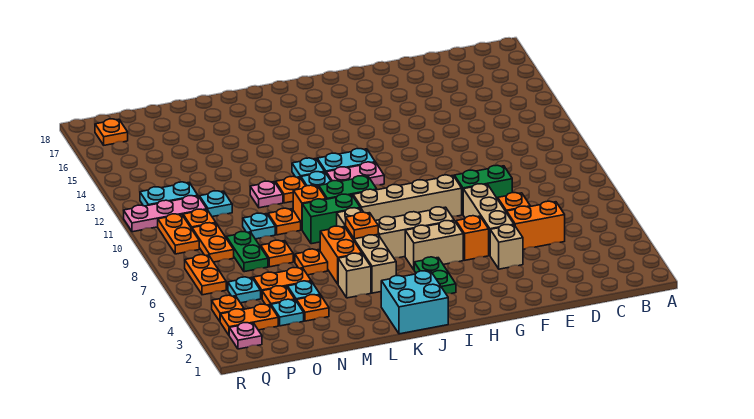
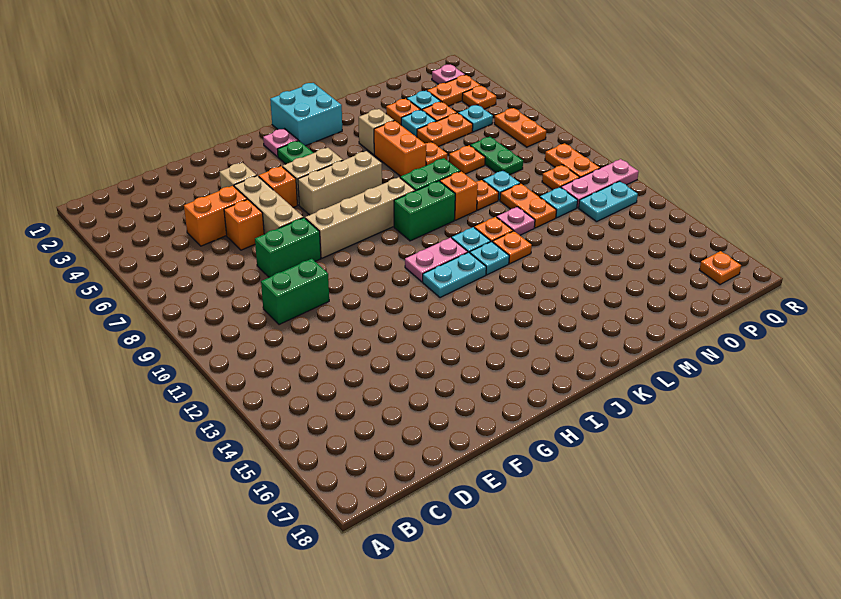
none -> green brick D10:E10 level 1
none -> pink plate I2 level 1
tan brick K4:K7 level 1 -> none
orange plate K6 level 2 -> orange plate L12 level 1
orange plate P8:P9 level 1 -> orange plate N10:N11 level 1

